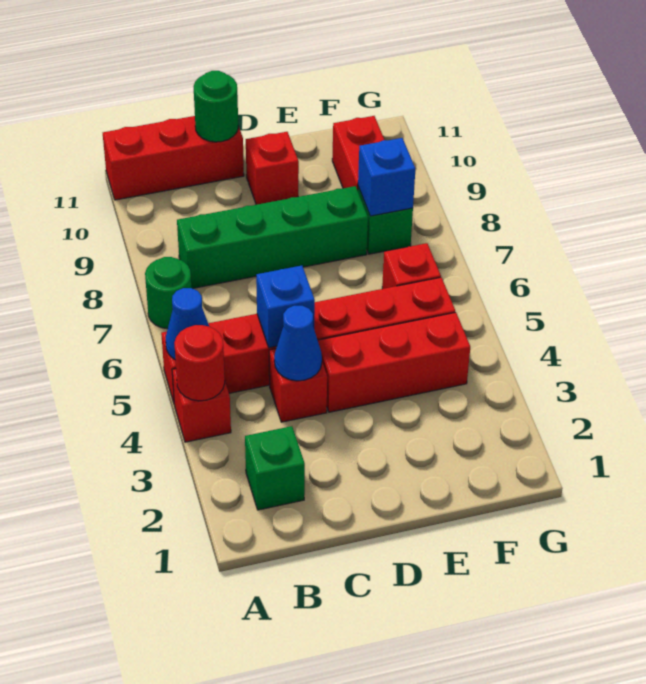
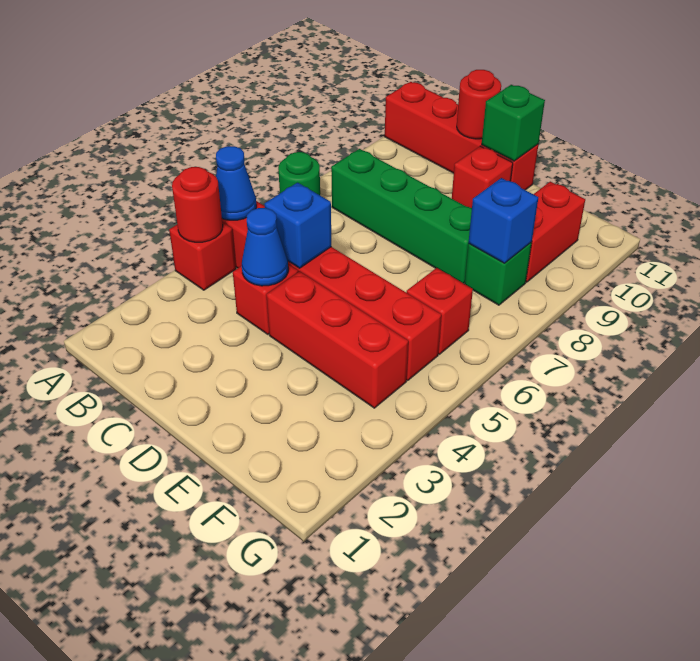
red brick A11:C11 level 1 -> red brick A11:D11 level 1
green brick B2 level 1 -> green brick D11 level 2
green round brick C11 level 2 -> red round brick C11 level 2

